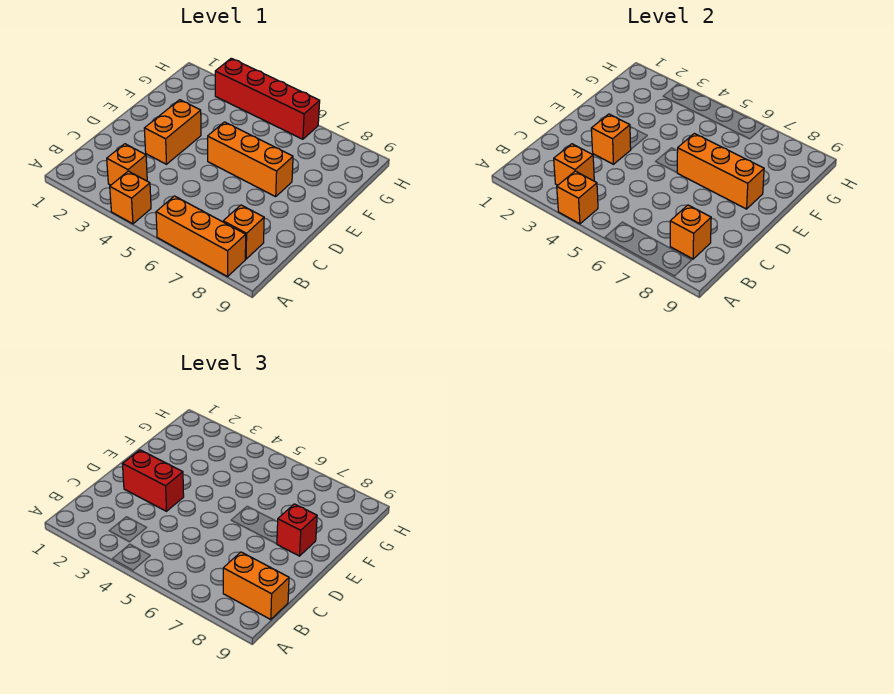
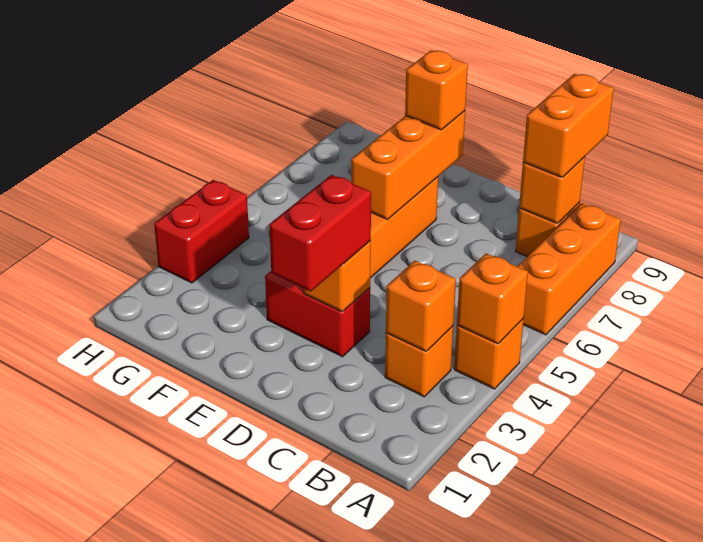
orange brick D3:E3 level 1 -> red brick D3:E3 level 1
red brick E8 level 3 -> orange brick E8 level 3
red brick H3:H6 level 1 -> red brick H3:H4 level 1

